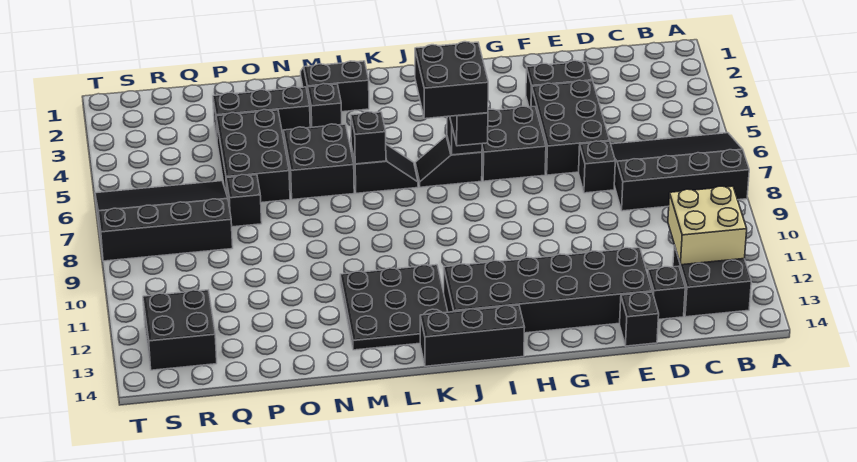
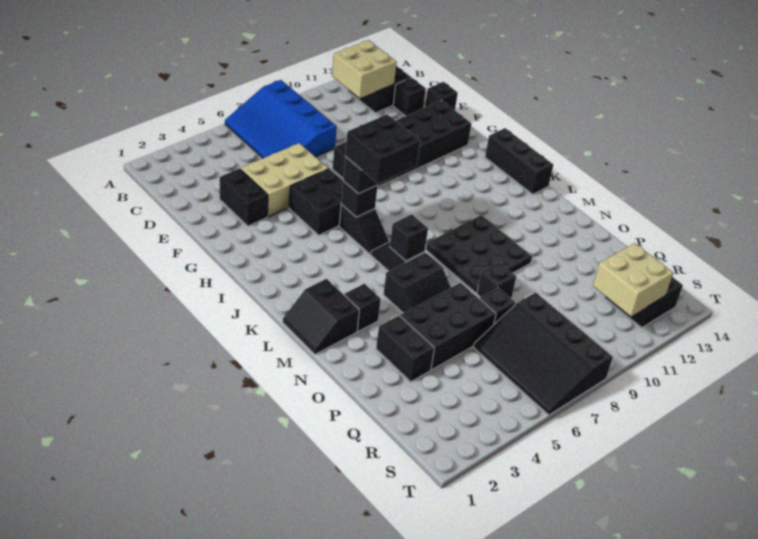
black slope A6:D8 level 1 top 8 -> blue slope A6:D8 level 1 top 8
black brick E4:F6 level 1 -> tan brick E4:F6 level 1
black brick E7 level 1 -> black brick O8 level 1
black brick E12:J13 level 1 -> black brick F8:G13 level 1
black plate K11:M13 level 1 -> black plate L8:N10 level 1
black brick M5:N6 level 1 -> black slope M5:N6 level 1 top M
black brick N3:P3 level 1 -> black brick O3:P3 level 1
none -> tan brick R11:S12 level 2

